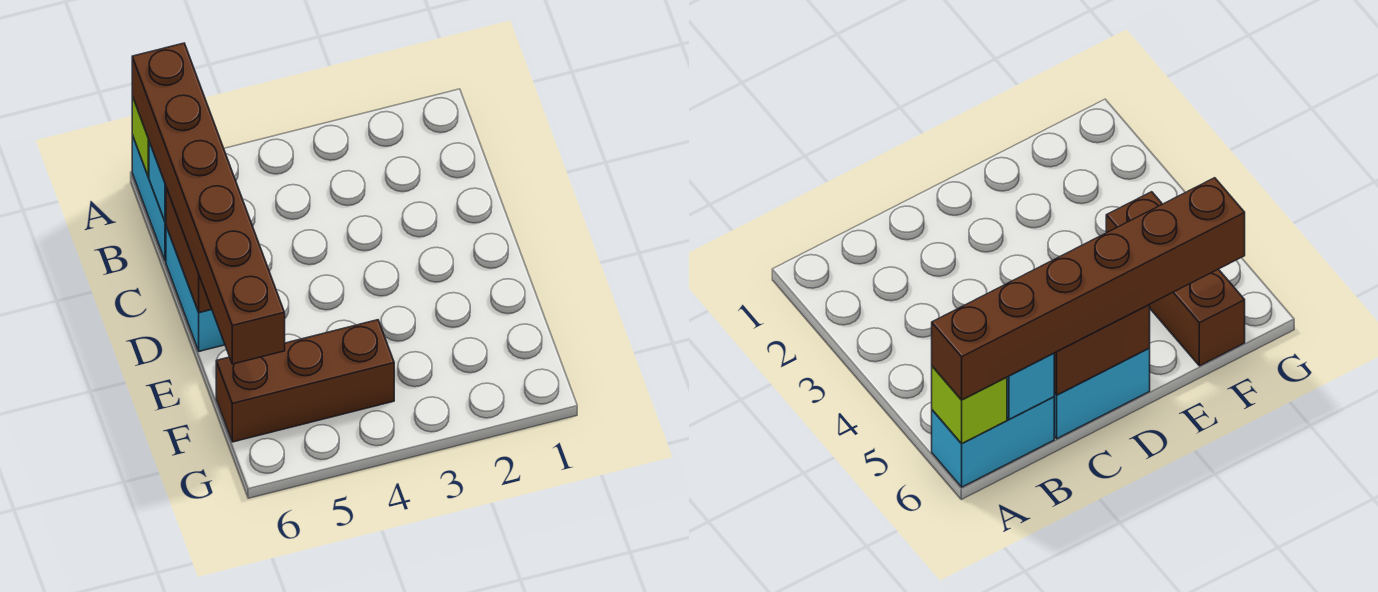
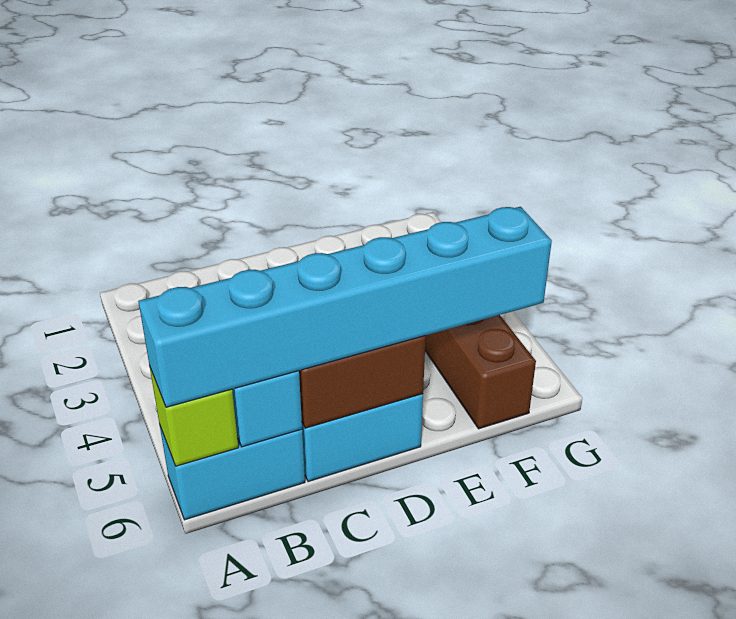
brown brick A6:F6 level 3 -> cyan brick A6:F6 level 3

